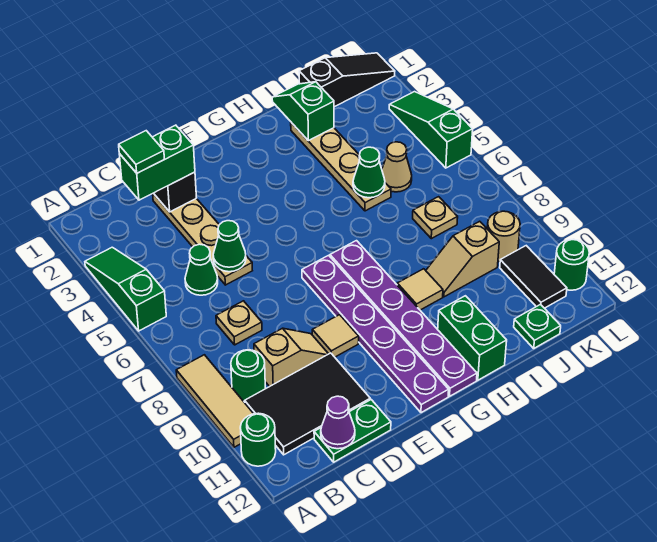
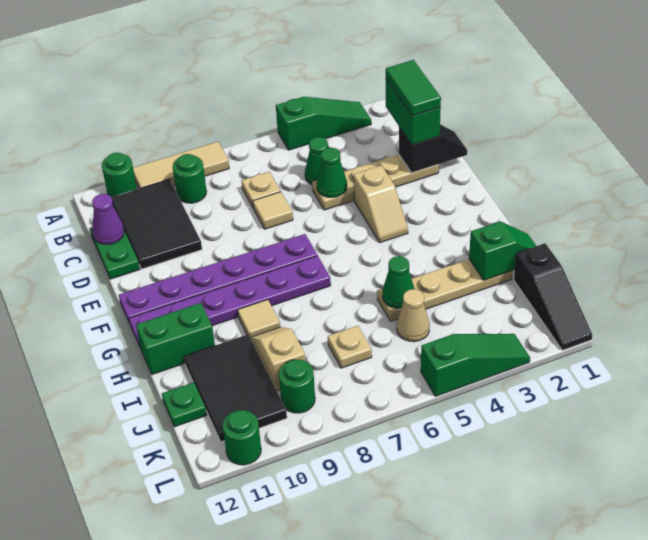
green tile C2 level 4 -> green tile C2:D2 level 4
tan slope C9:D9 level 1 top C -> tan slope E4:F4 level 1 top E
tan tile E9 level 1 -> tan tile D7 level 1
tan round brick K9 level 1 -> green round brick K9 level 1
black tile K10:K11 level 1 -> black tile I10:K11 level 1

